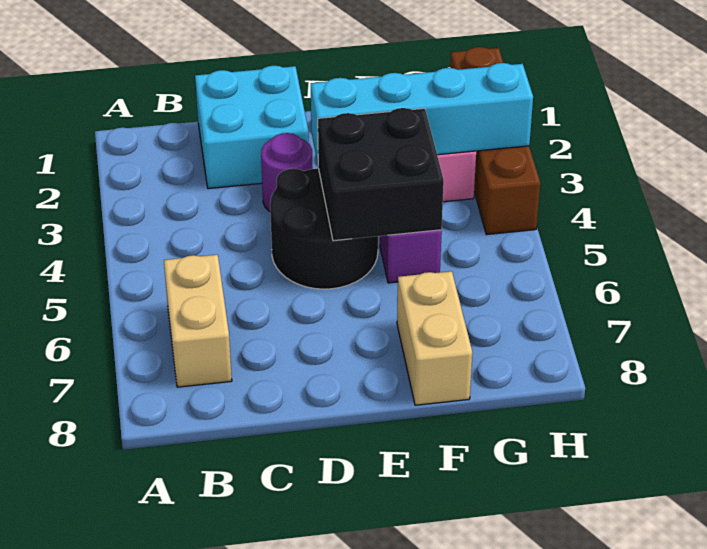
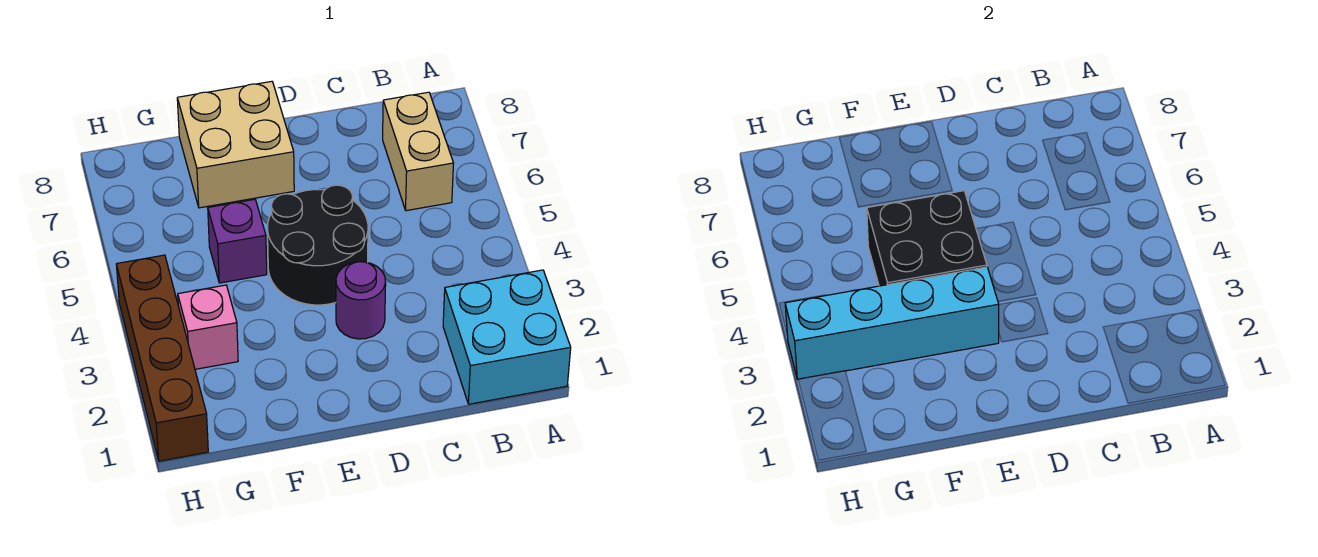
cyan brick C1:D2 level 1 -> cyan brick A1:B2 level 1
tan brick F7:F8 level 1 -> tan brick E7:F8 level 1

